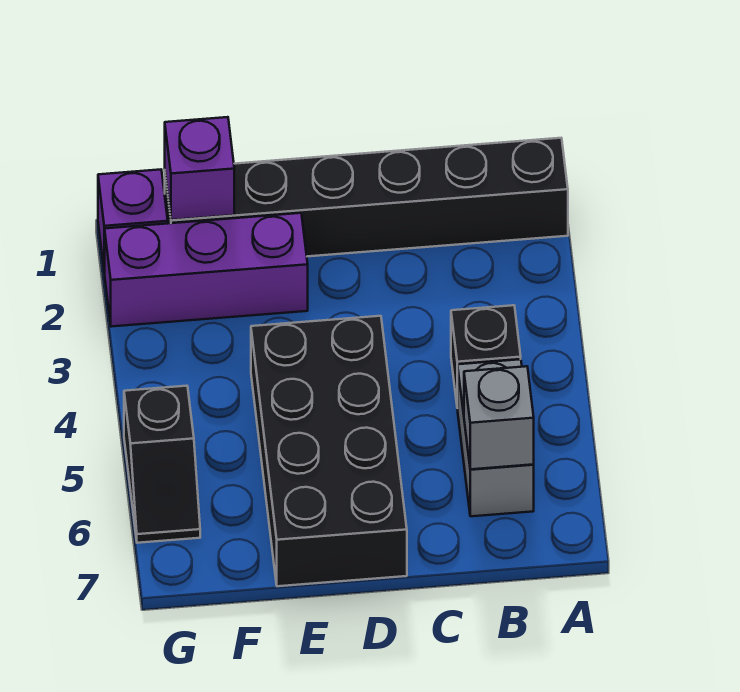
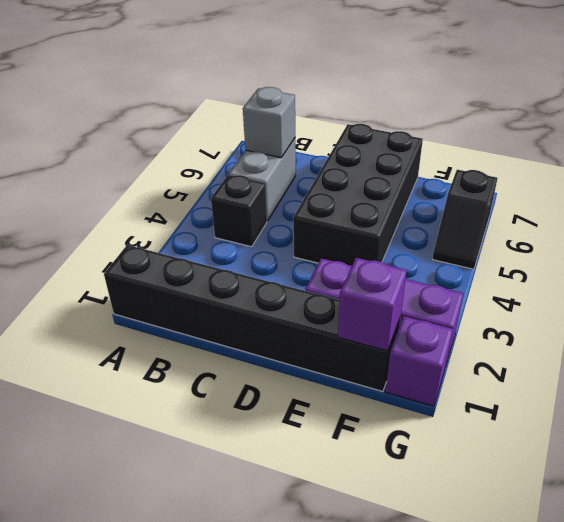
black slope G5:G6 level 1 top 5 -> black slope G5:G6 level 1 top 6

